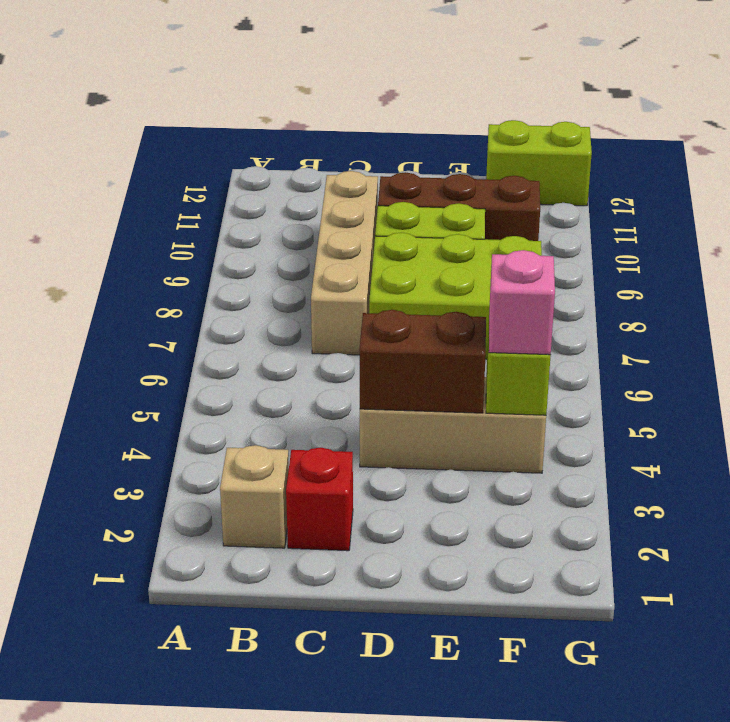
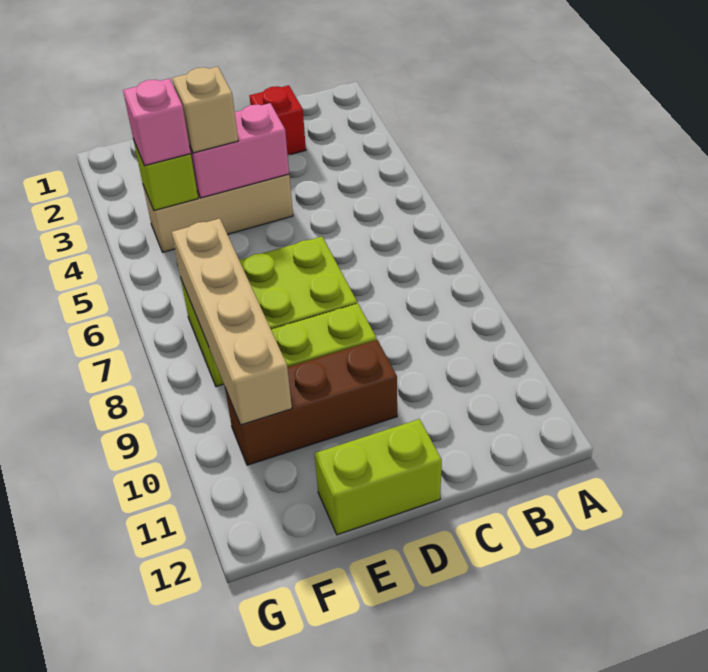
tan brick B2 level 1 -> tan brick E4 level 3
tan brick C7:C10 level 1 -> tan brick F7:F10 level 2
brown brick D4:E4 level 2 -> pink brick D4:E4 level 2
lime brick F12:G12 level 1 -> lime brick D12:E12 level 1

